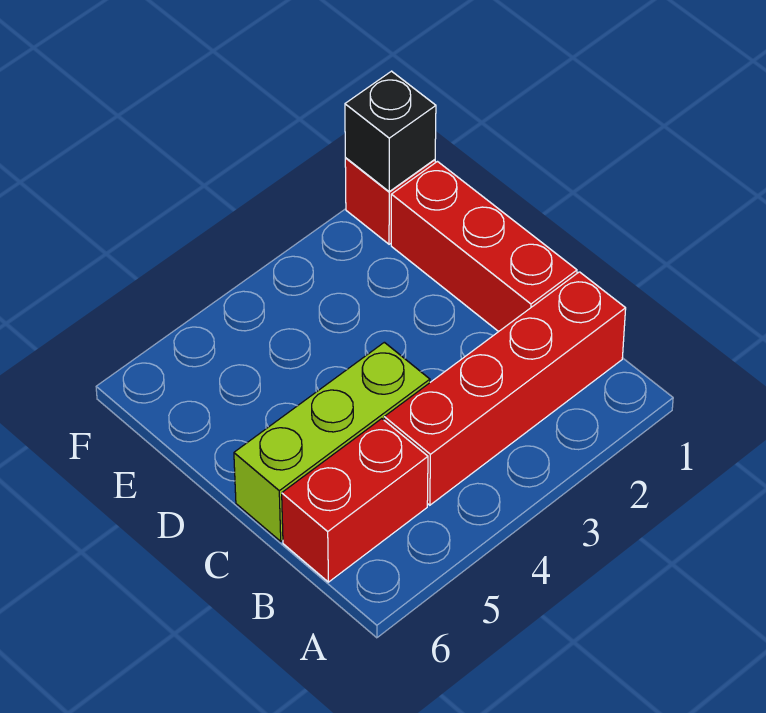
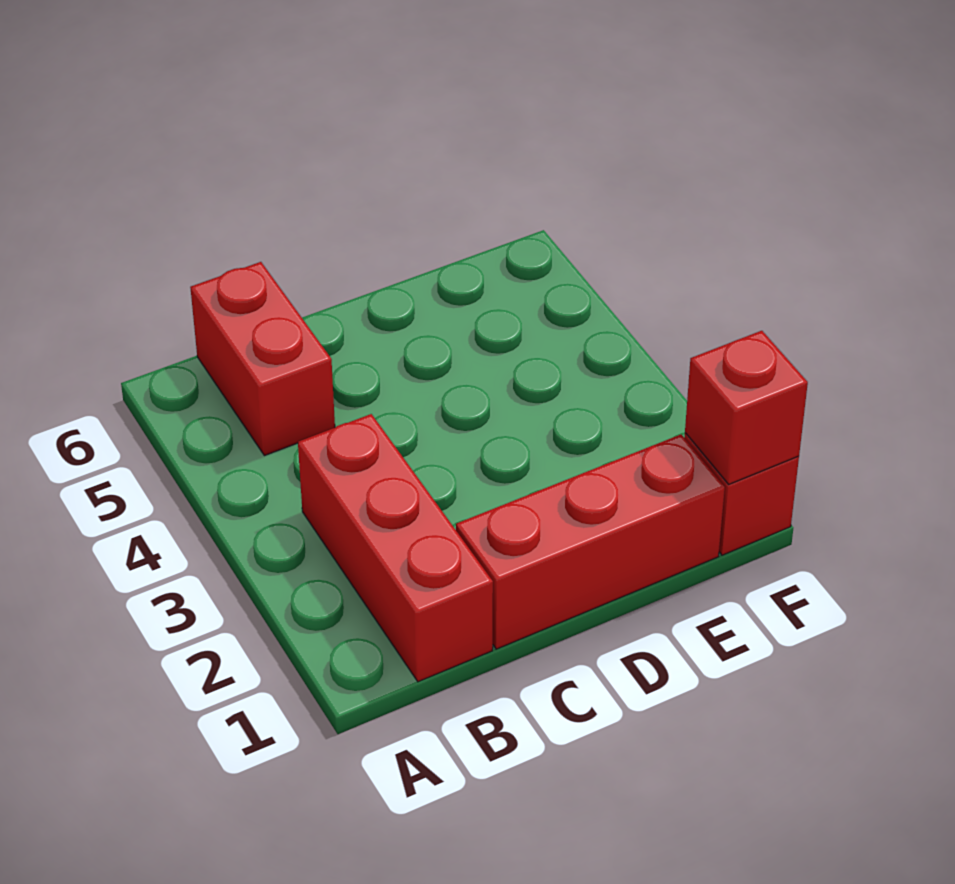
red brick B1:B4 level 1 -> red brick B1:B3 level 1
lime brick C4:C6 level 1 -> none
black brick F1 level 2 -> red brick F1 level 2

